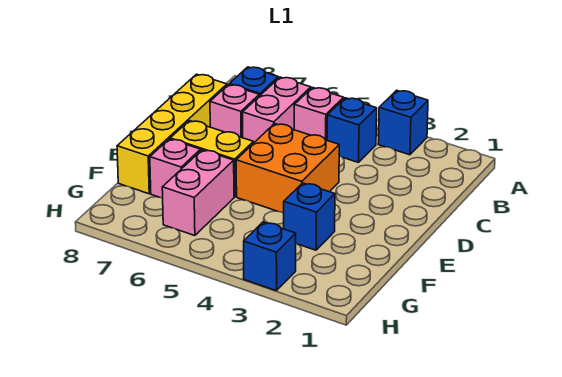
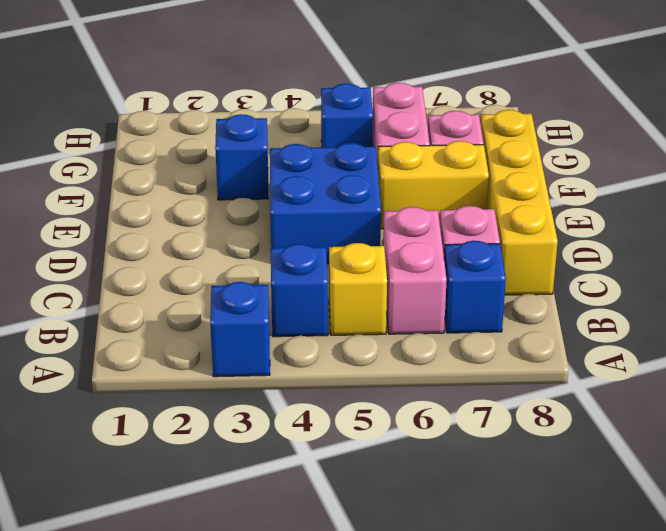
pink brick B5 level 1 -> yellow brick B5 level 1
orange brick D4:E5 level 1 -> blue brick D4:E5 level 1
blue brick H3 level 1 -> blue brick G5 level 1

